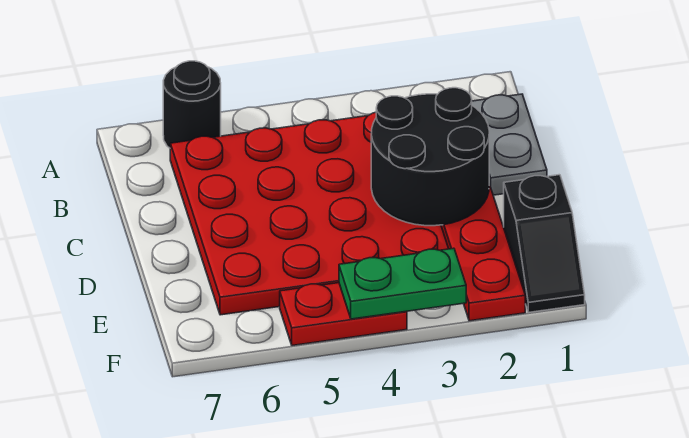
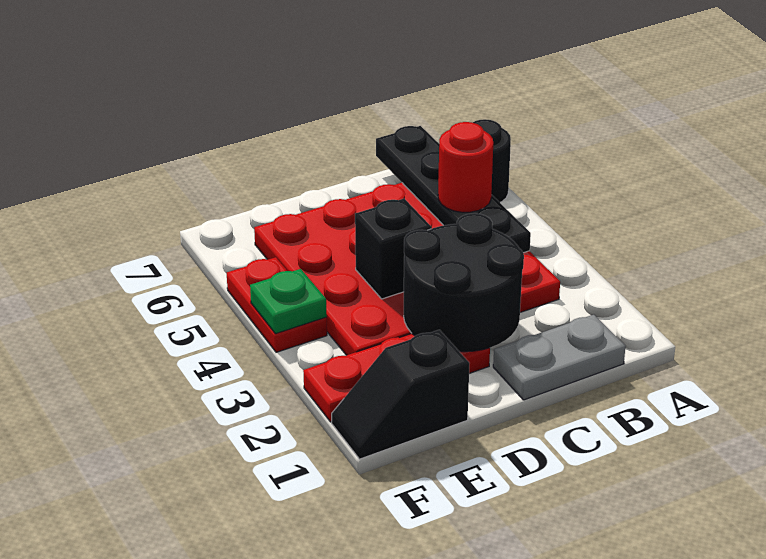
none -> black plate B4:B7 level 2
none -> red round brick B5 level 3
none -> black brick D4 level 2
green plate F3:F4 level 2 -> green plate F4 level 2

